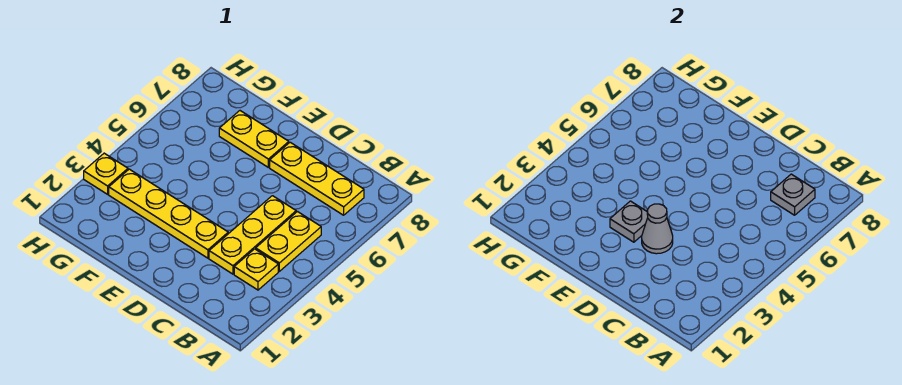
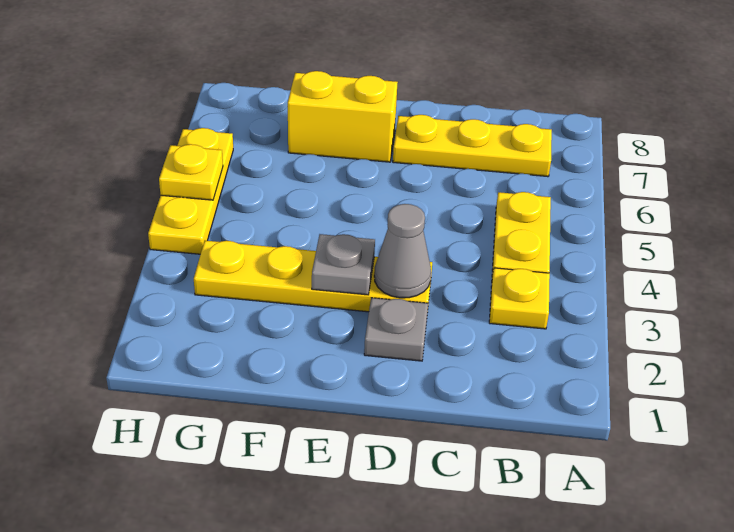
grey plate B7 level 2 -> grey plate D2 level 1
yellow plate C3:C5 level 1 -> yellow plate H4:H6 level 1
yellow plate E7:F7 level 1 -> yellow brick E7:F7 level 1
yellow plate H3 level 1 -> yellow plate H5 level 2

